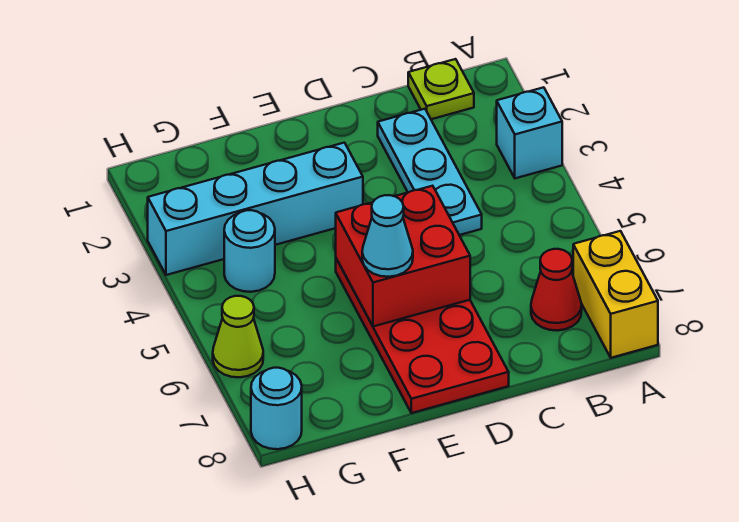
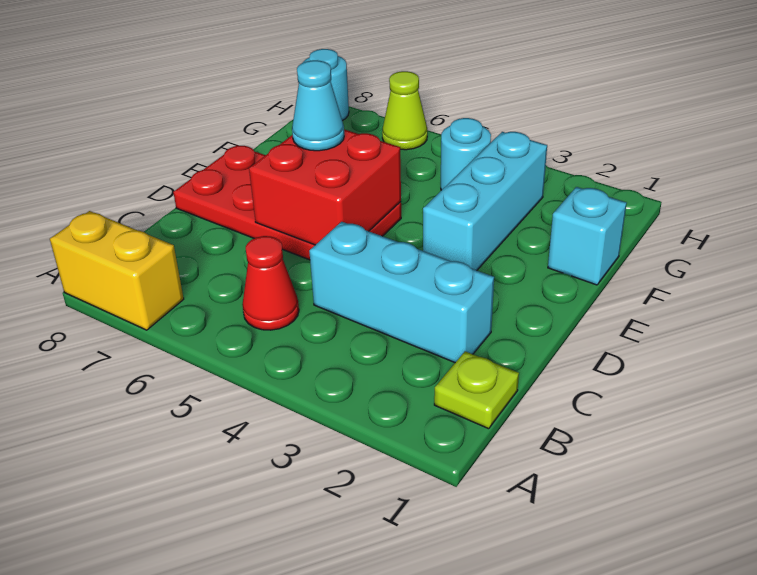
cyan brick A3 level 1 -> cyan brick F1 level 1
red cone B7 level 1 -> red cone B5 level 1
cyan plate C2:C4 level 1 -> cyan brick C2:C4 level 1
cyan brick E3:H3 level 1 -> cyan brick E3:G3 level 1

